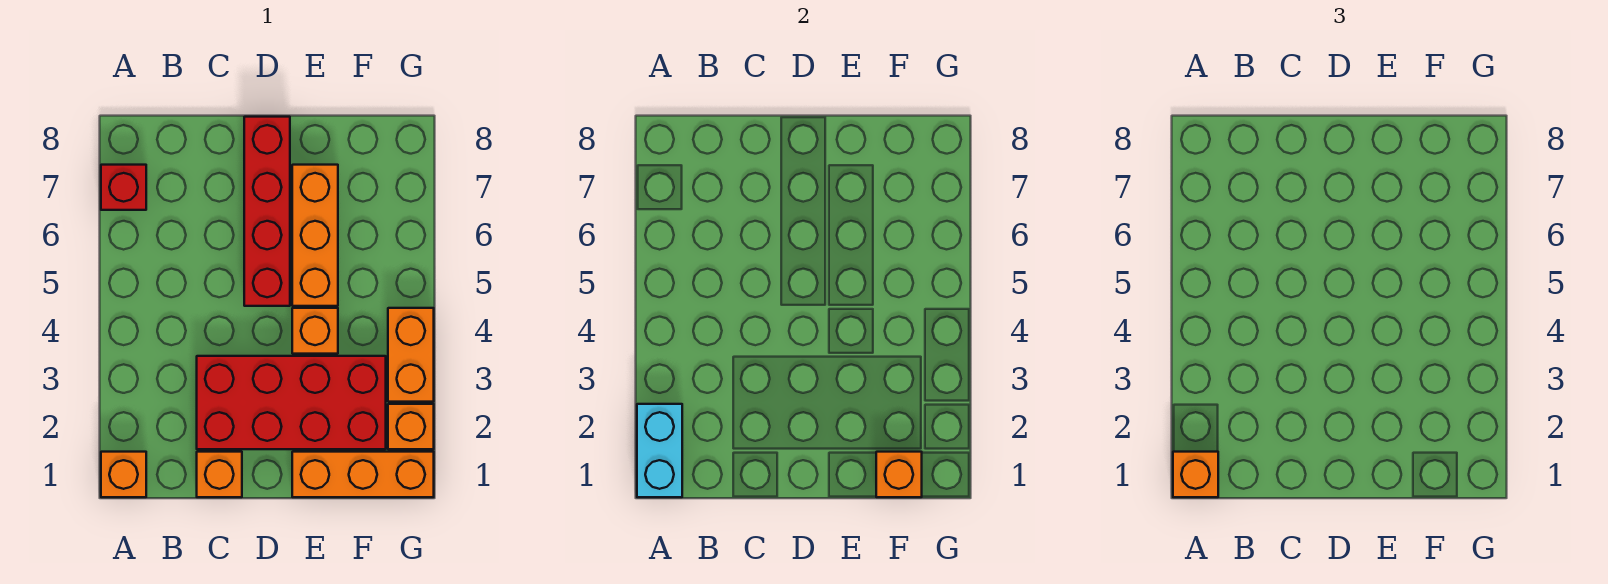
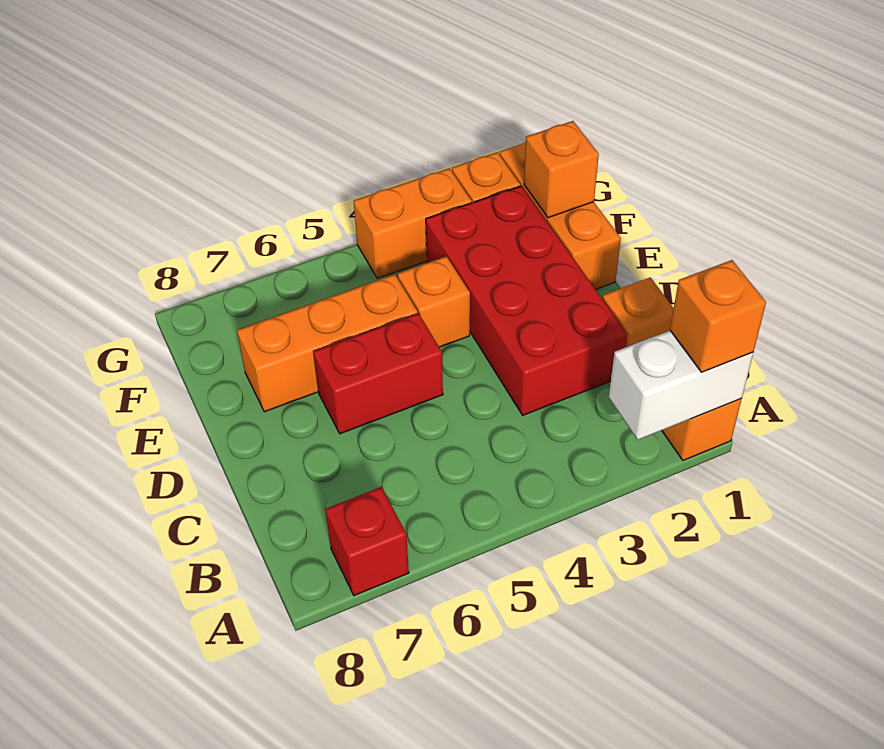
cyan brick A1:A2 level 2 -> white brick A1:A2 level 2
red brick D5:D8 level 1 -> red brick D5:D6 level 1

